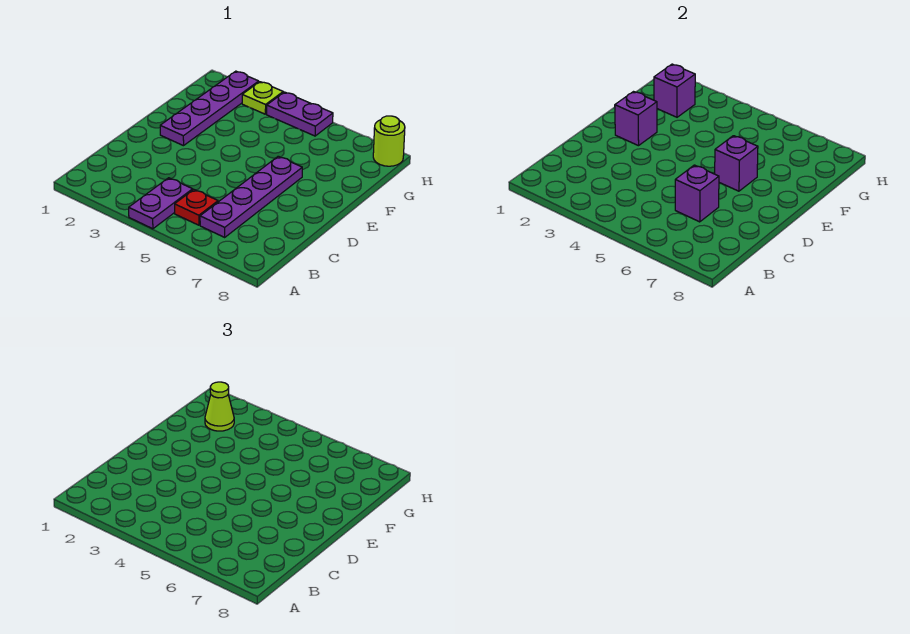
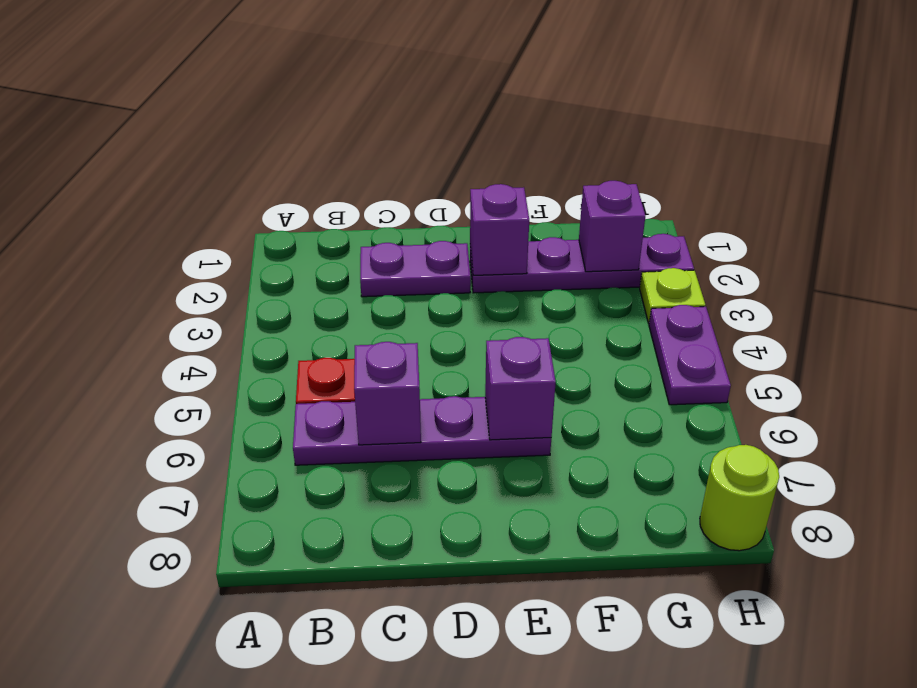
purple plate A4:B4 level 1 -> purple plate C2:D2 level 1
lime cone G2 level 3 -> none

